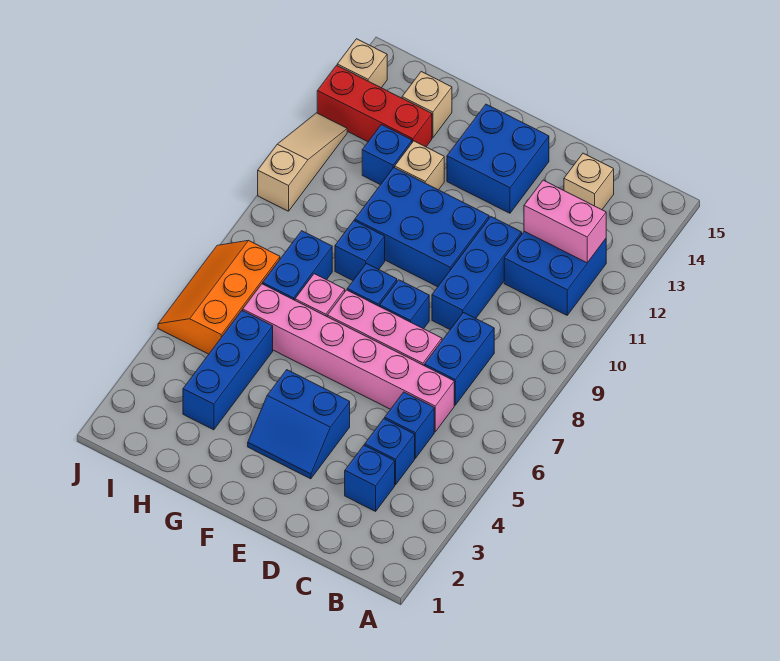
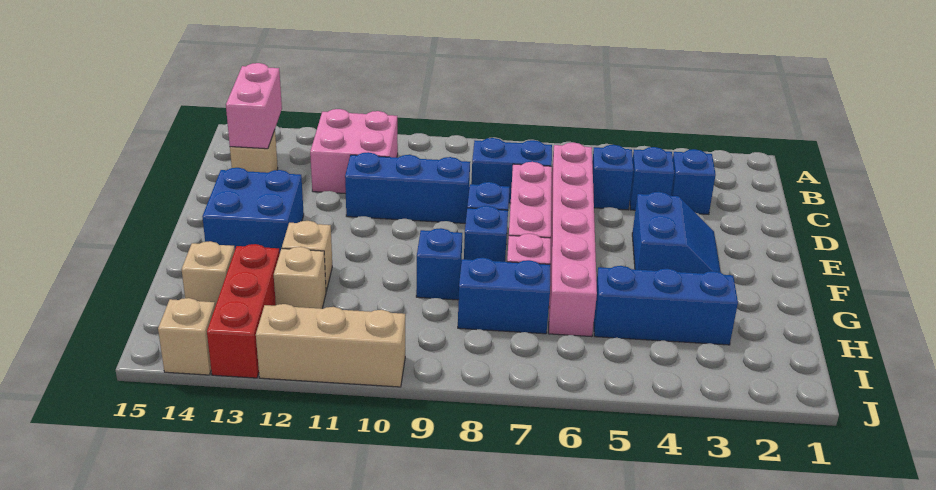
blue brick B11:C12 level 1 -> pink brick B11:C12 level 1
pink brick B12:C12 level 2 -> pink brick B14:C14 level 2
blue brick E10:G11 level 1 -> none
blue brick H12 level 1 -> tan brick H12 level 1
orange slope I5:J7 level 1 top I -> none
tan slope J10:J12 level 1 top 10 -> tan brick J10:J12 level 1

